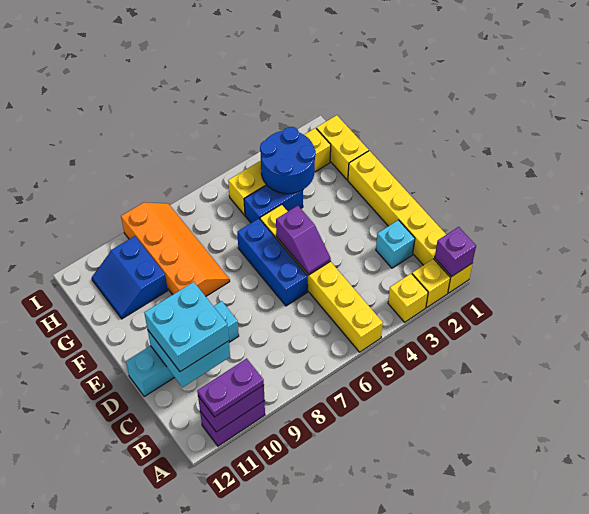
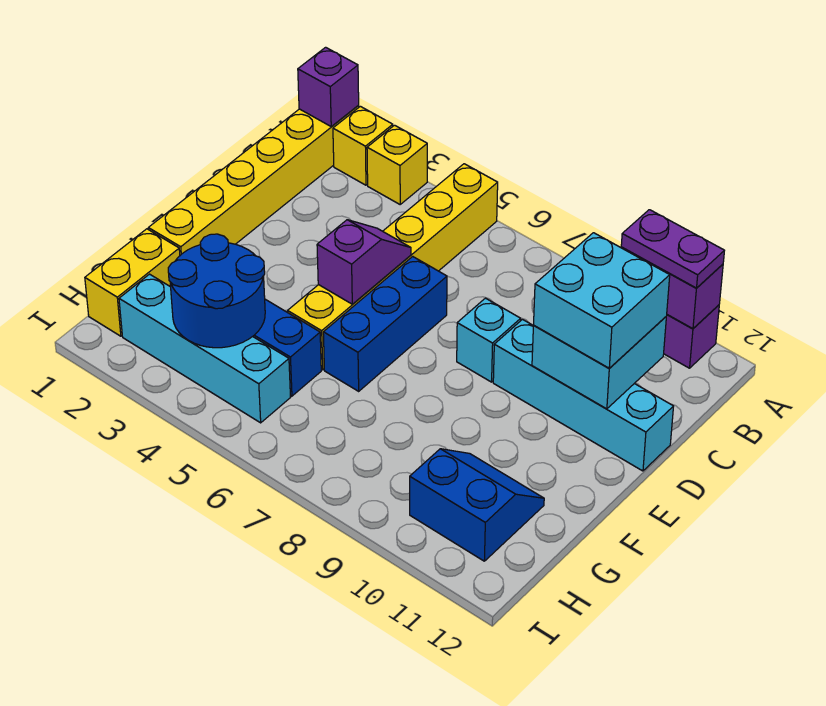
cyan brick C2 level 1 -> cyan brick D8 level 1
orange slope F8:I9 level 1 top 9 -> none
blue slope G10:H11 level 1 top 10 -> blue slope G10:H11 level 1 top H
yellow brick H2:H5 level 1 -> cyan brick H2:H5 level 1

